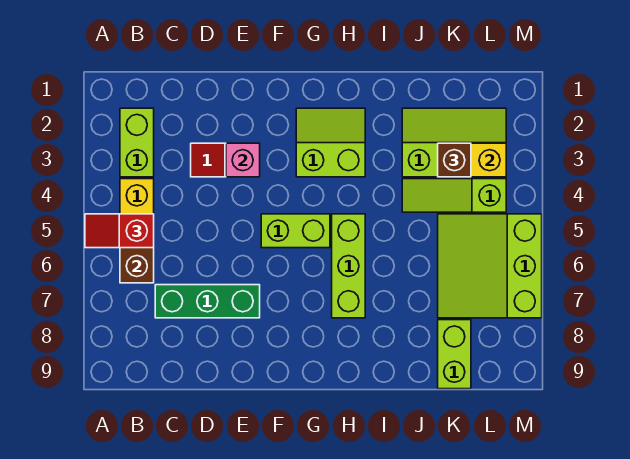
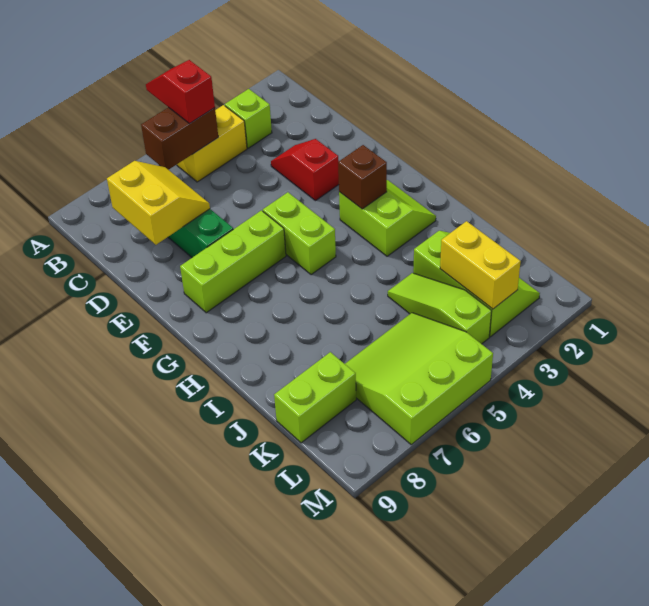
lime brick B2:B3 level 1 -> lime brick B3 level 1
none -> yellow slope C7:D8 level 2 top 8
pink brick E3 level 2 -> none
lime brick H5:H7 level 1 -> lime brick F6:F8 level 1
brown brick K3 level 3 -> brown brick G3 level 2

